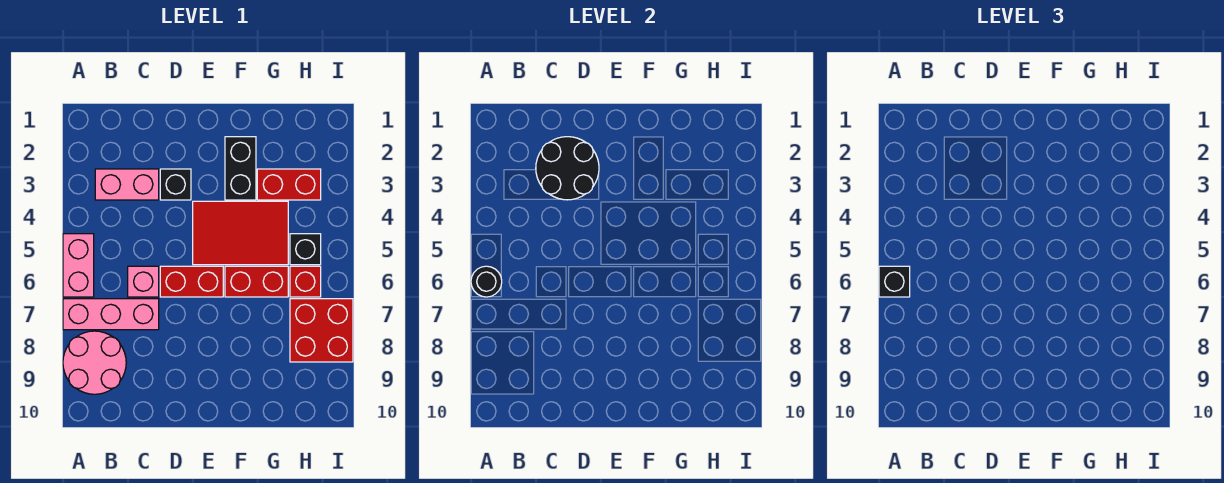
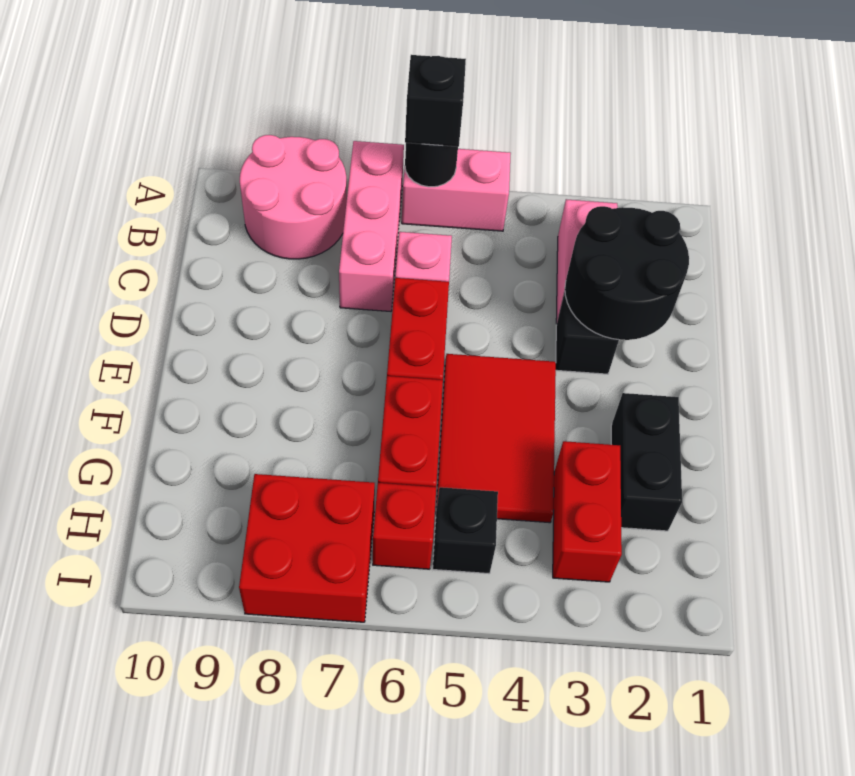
black brick F2:F3 level 1 -> black brick F2:G2 level 1

